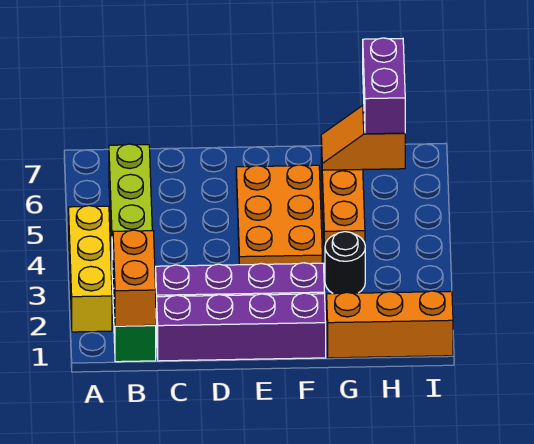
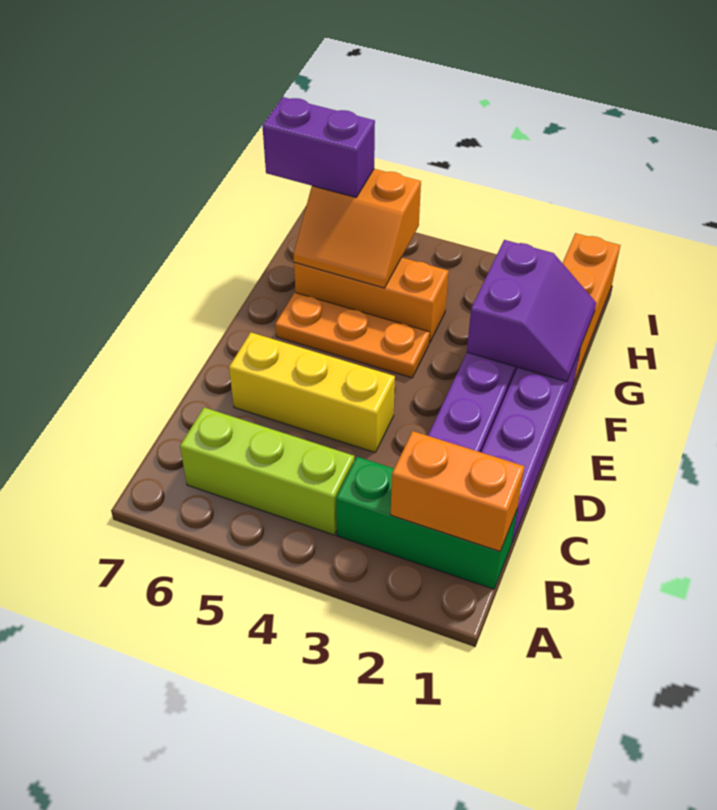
yellow brick A2:A4 level 1 -> yellow brick D4:D6 level 1
orange plate E4:F6 level 1 -> orange plate F4:F6 level 1
none -> purple slope F1:G2 level 2 top 2
black round brick G3 level 1 -> none
orange slope G6:H6 level 2 top H -> orange slope G5:H6 level 2 top H

